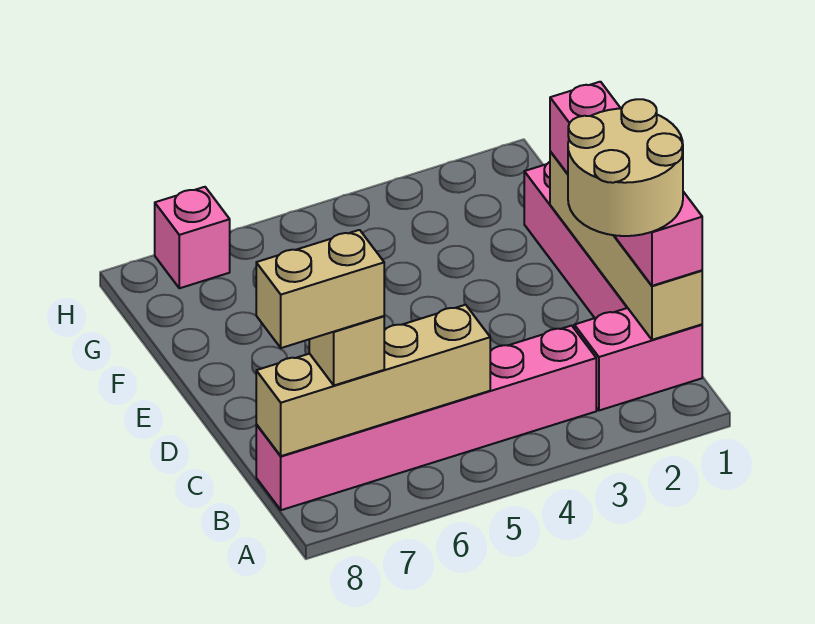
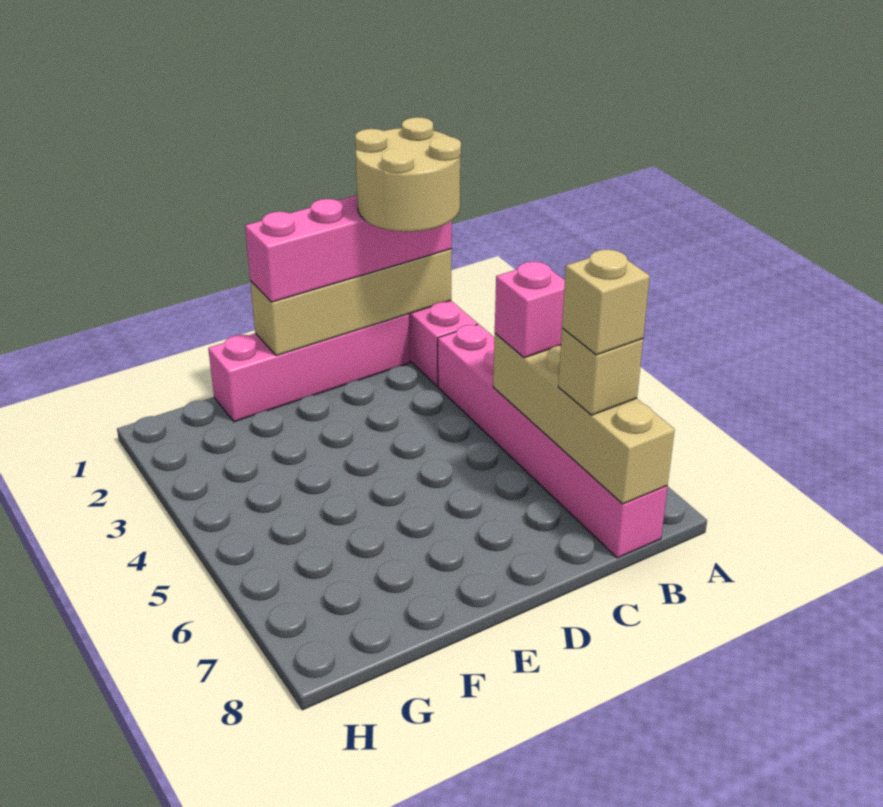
tan brick B7:B8 level 4 -> tan brick B7 level 4
pink brick H7 level 1 -> pink brick B5 level 3

